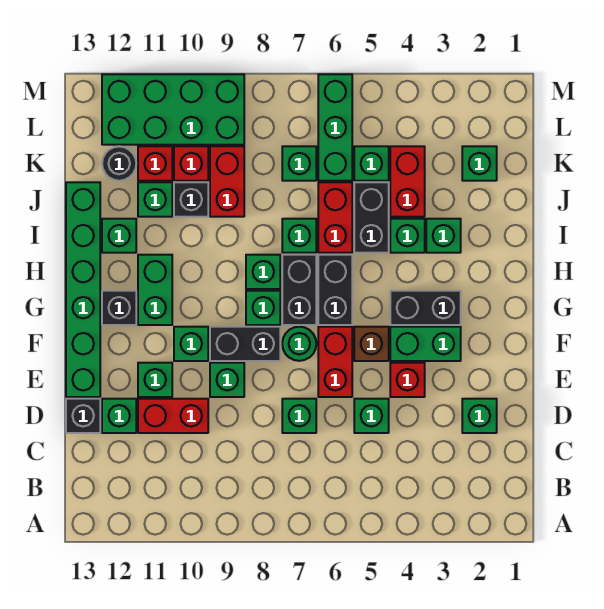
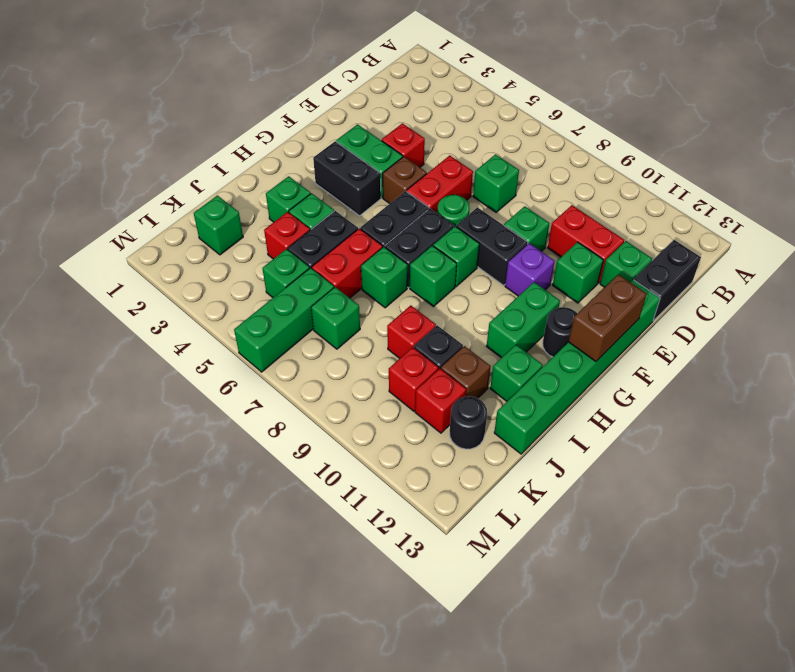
green brick D2 level 1 -> none
green brick D5 level 1 -> none
black brick D13 level 1 -> black brick C13:D13 level 1
green brick F10 level 1 -> purple brick F10 level 1
none -> brown brick F13:G13 level 2
black brick G12 level 1 -> black round brick G12 level 1
red brick J4:K4 level 1 -> red brick J4 level 1
red brick J9:K9 level 1 -> red brick J9 level 1
green brick J11 level 1 -> brown brick J11 level 1
green brick L9:M12 level 1 -> none

